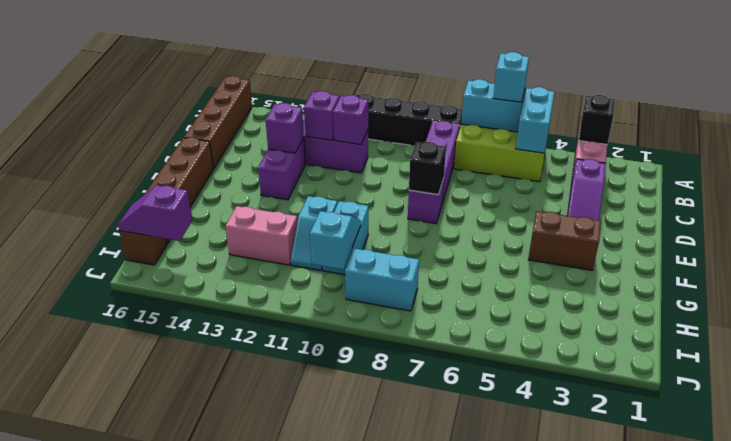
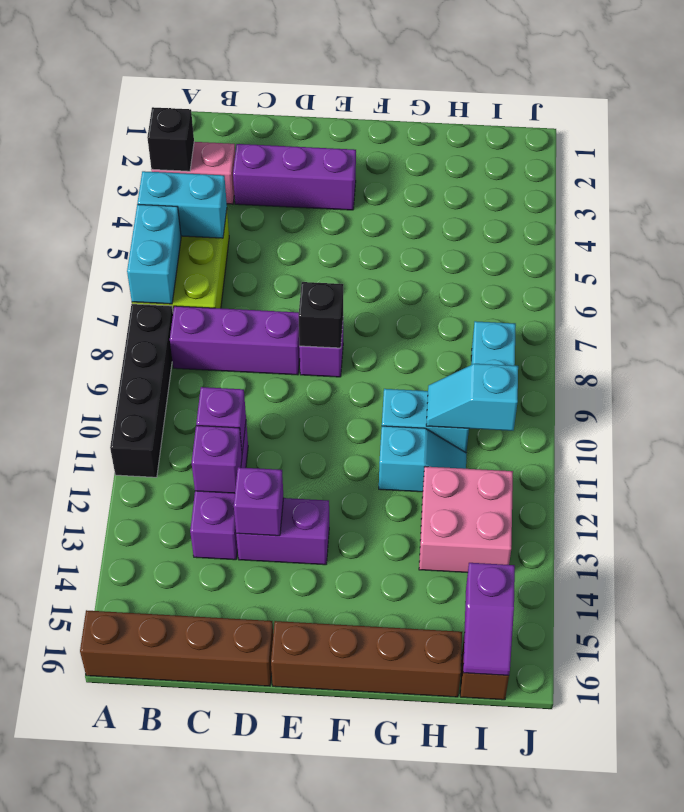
cyan brick A6 level 3 -> none
purple slope C3:E3 level 1 top C -> purple brick C3:E3 level 1
brown brick F3:F4 level 1 -> none
pink brick H12:H13 level 1 -> pink brick H12:I13 level 1

